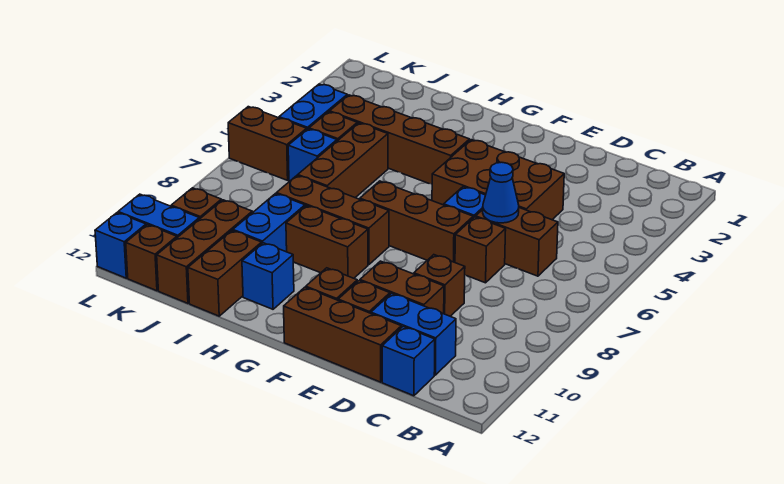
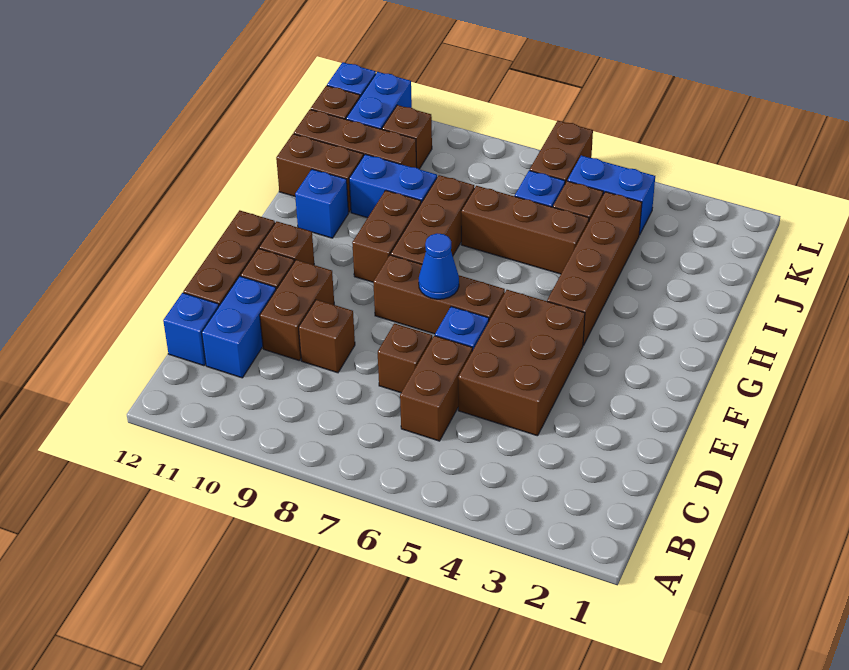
blue cone D6 level 2 -> blue cone F7 level 2
brown brick E7:G7 level 1 -> brown brick F6:F8 level 1

